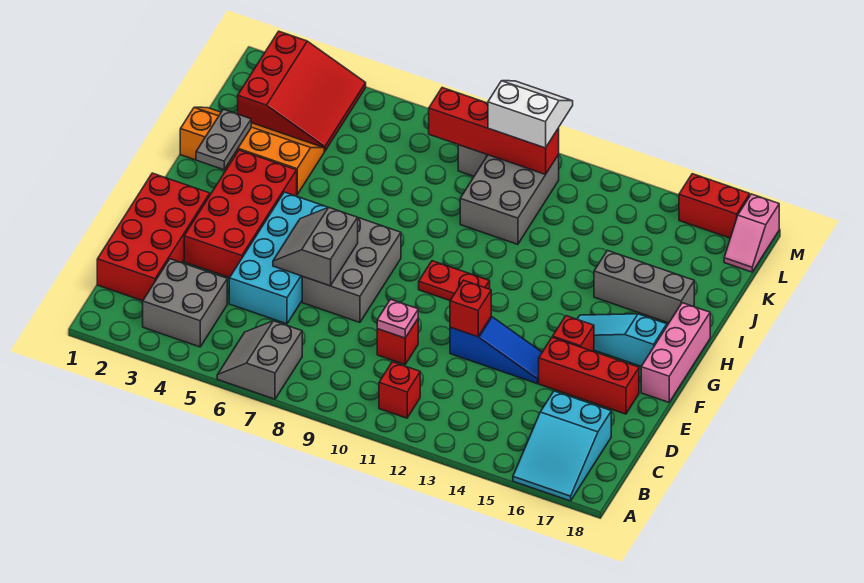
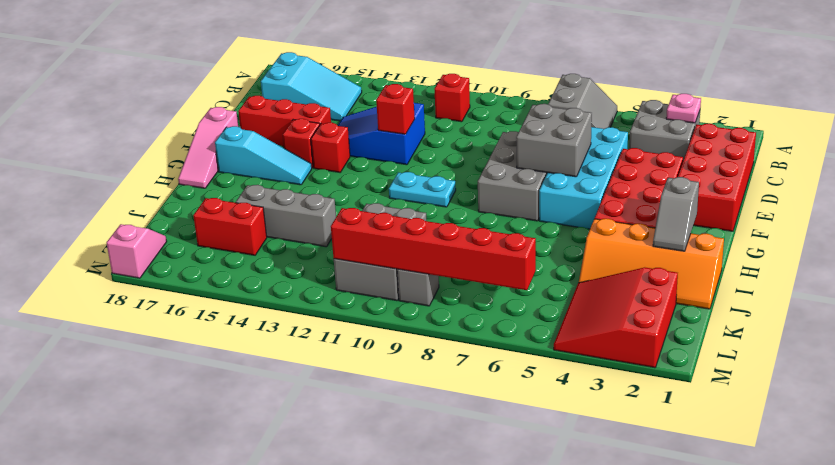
cyan slope A16:C17 level 1 top C -> cyan slope B15:C17 level 1 top 17
red brick D10 level 1 -> red brick F14 level 1
pink plate D10 level 2 -> pink plate B3 level 2
grey slope E6:F7 level 2 top 7 -> grey brick E6:F7 level 2
blue slope E12:E14 level 1 top 12 -> blue slope D12:E14 level 1 top 12
pink brick F18:H18 level 1 -> pink slope F18:H18 level 1 top F
red plate G10:G11 level 1 -> cyan plate G10:G11 level 1
grey plate H2:I2 level 2 -> grey slope H2:I2 level 2 top H
grey brick I15:I17 level 1 -> grey brick J13:J15 level 1
red brick L8:L11 level 2 -> red brick L6:L11 level 2
white slope L10:M11 level 3 top L -> none
red brick M16:M17 level 1 -> red brick K15:K16 level 1

